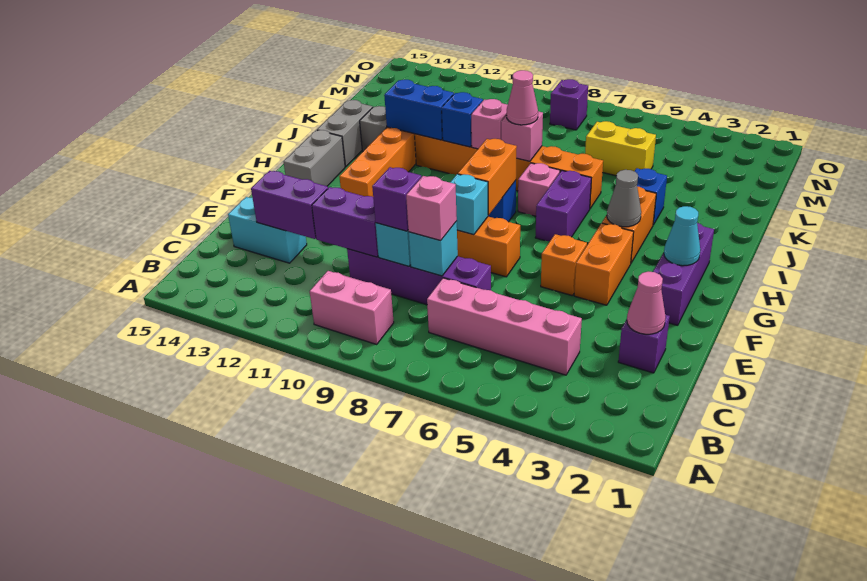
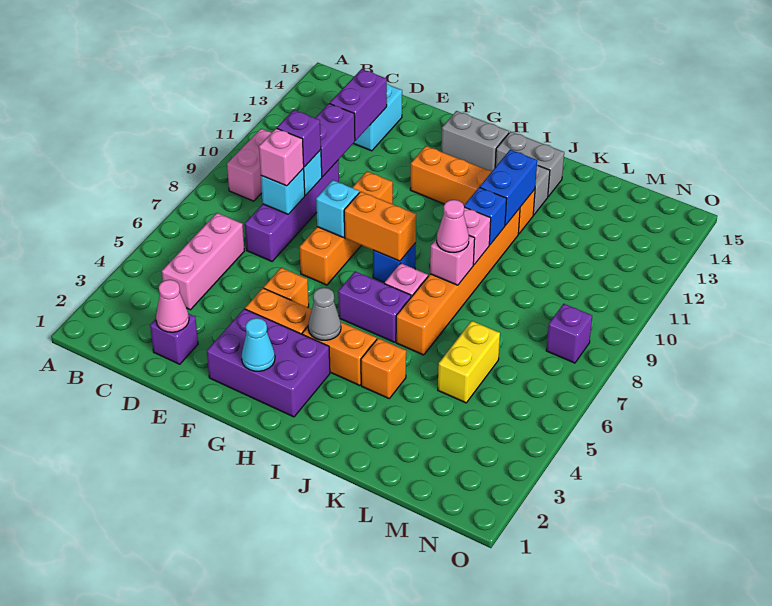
pink brick C4:C7 level 1 -> pink brick C4:C6 level 1
purple brick F2:H2 level 1 -> purple brick F2:H3 level 1
blue brick J4 level 1 -> orange brick J4 level 1

